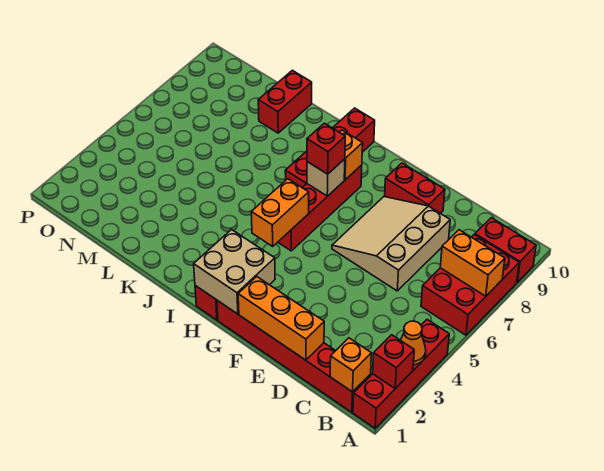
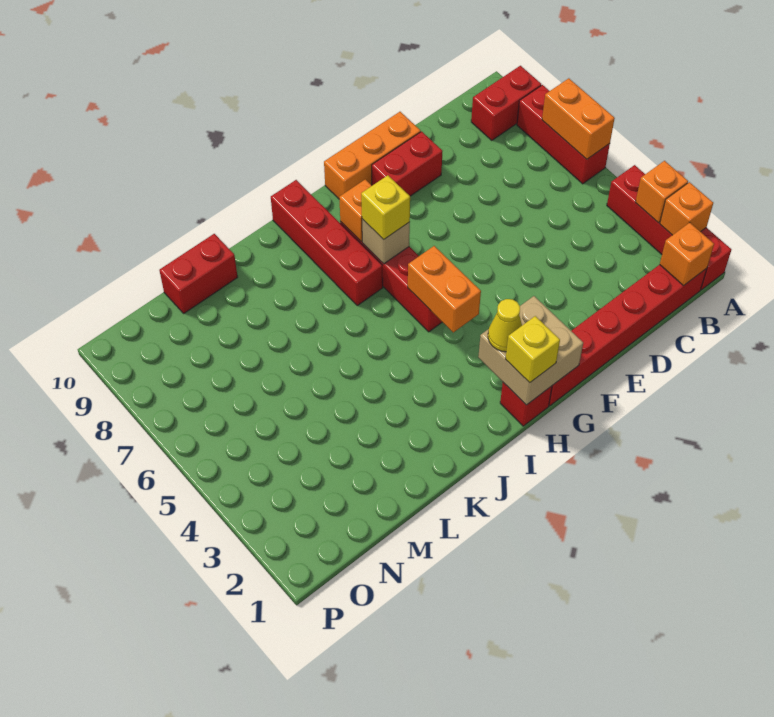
red brick A2 level 2 -> orange brick A2 level 2
orange cone A3 level 2 -> orange brick A3 level 2
red brick A6:B8 level 1 -> red brick A6:A8 level 1
orange brick A7:B7 level 2 -> orange brick A6:A7 level 2
orange brick D1:F1 level 2 -> orange brick E10:G10 level 1
tan slope D6:F8 level 1 top D -> none
none -> yellow brick H1 level 3
none -> yellow cone H2 level 3
red brick H7 level 3 -> yellow brick H7 level 3
red brick L9:L10 level 1 -> red brick L10:M10 level 1

